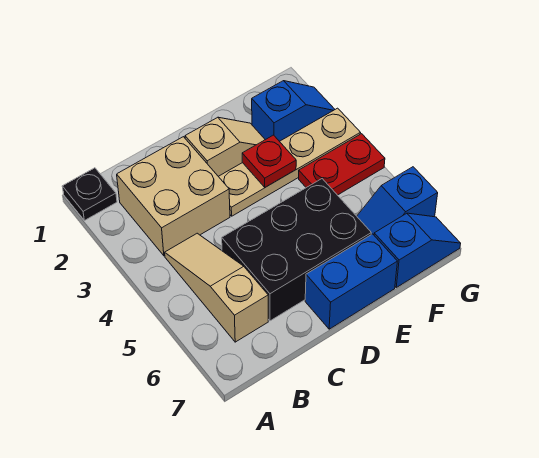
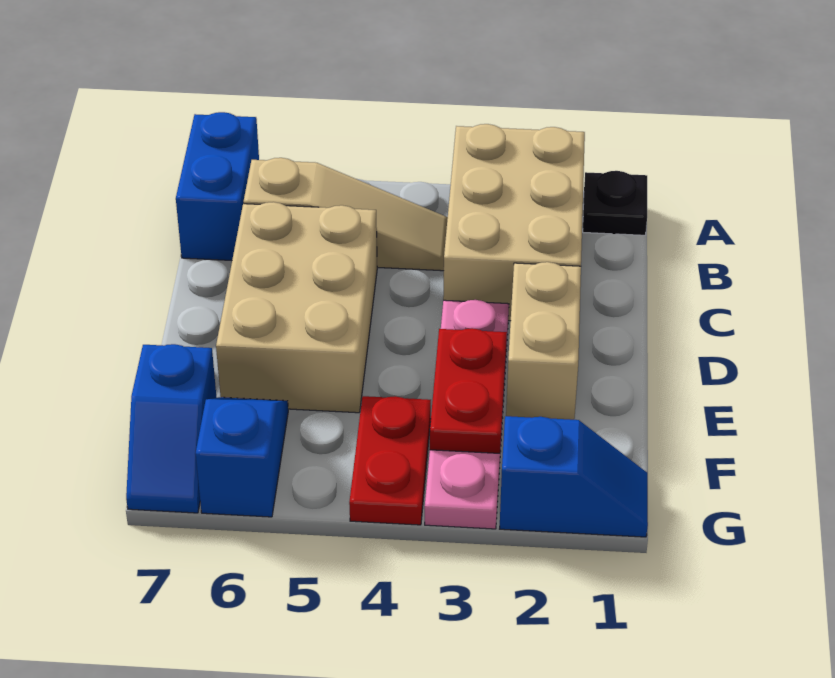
tan brick B2:C3 level 1 -> tan brick A2:C3 level 1
black brick C5:E6 level 1 -> tan brick C5:E6 level 1
tan slope D2:E2 level 1 top D -> tan brick D2:E2 level 1
tan plate D3:G3 level 1 -> pink plate D3:G3 level 1
blue brick D7:E7 level 1 -> blue brick A7:B7 level 1
red plate E3 level 2 -> red plate E3:F3 level 2
blue slope F2:G2 level 1 top F -> blue slope G1:G2 level 1 top 2

